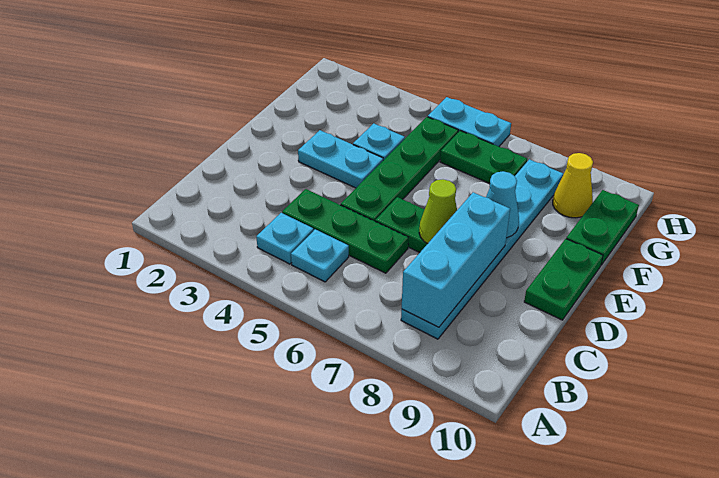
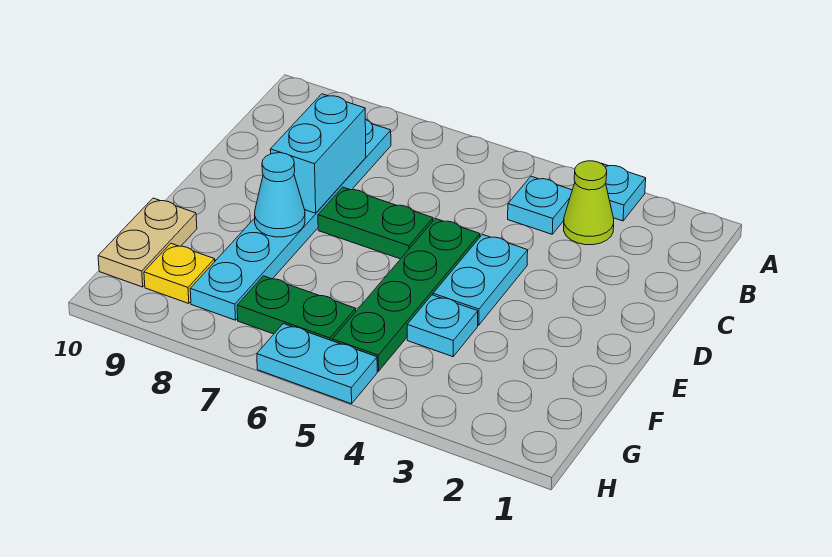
cyan plate B5 level 1 -> cyan plate A3 level 1
cyan brick B8:D8 level 2 -> cyan brick C8:D8 level 2
green plate C4:C6 level 1 -> none
lime cone D7 level 2 -> lime cone B3 level 1
green plate D10:E10 level 1 -> none
cyan plate E3:E4 level 1 -> cyan plate D4:E4 level 1
green plate F10:G10 level 1 -> tan plate F10:G10 level 1
yellow cone G9 level 1 -> yellow plate G9 level 1

